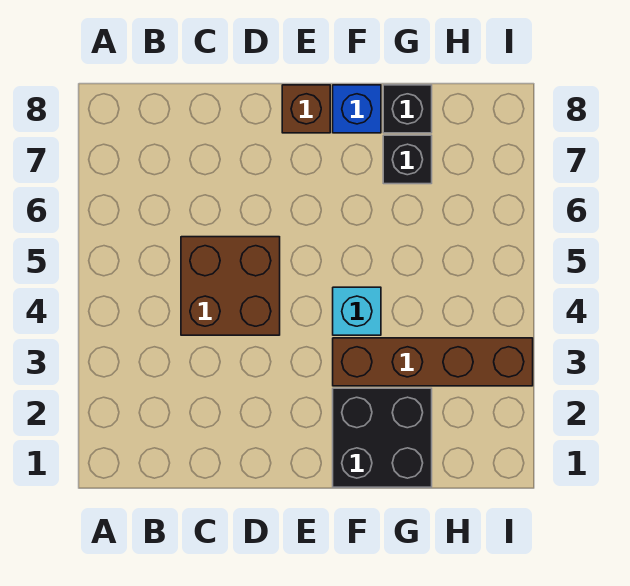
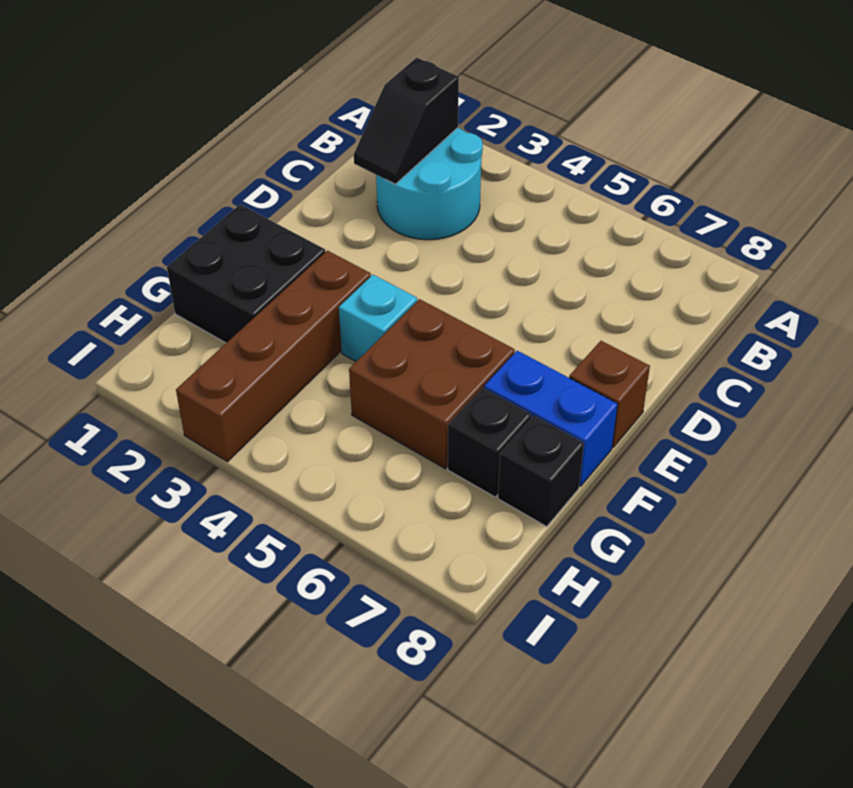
none -> cyan round brick B2:C3 level 1
none -> black slope B2:C2 level 2 top B
brown brick C4:D5 level 1 -> brown brick F5:G6 level 1
blue brick F8 level 1 -> blue brick F7:F8 level 1

